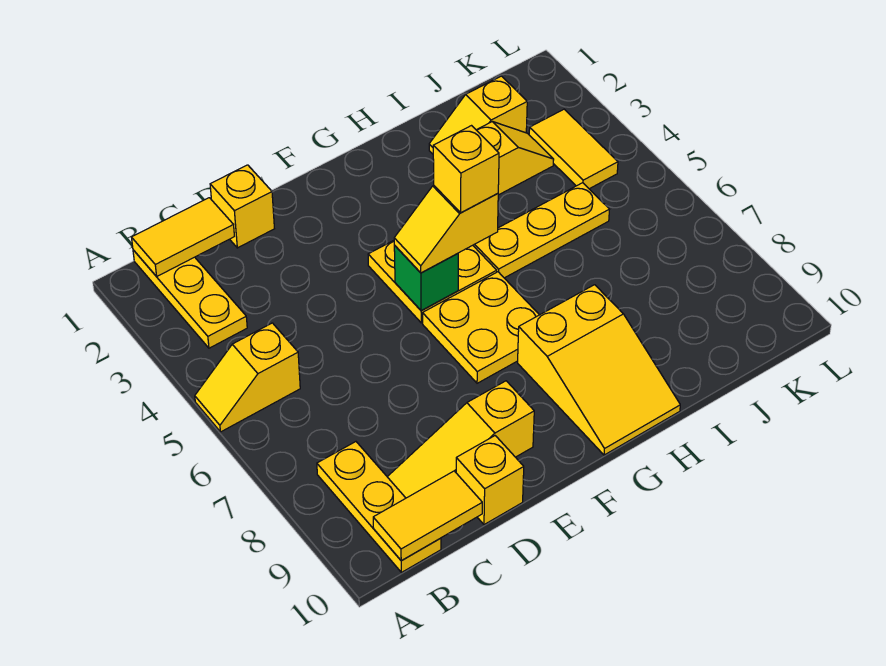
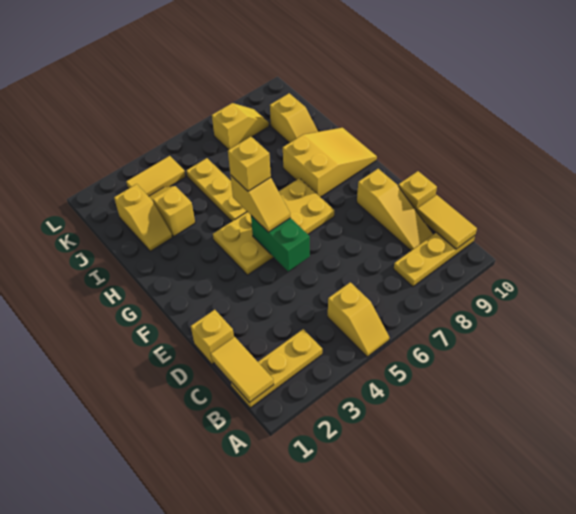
green brick F5 level 2 -> green brick E5:F5 level 2
none -> yellow slope I9:J9 level 1 top J
none -> yellow slope K7:K8 level 1 top 7

